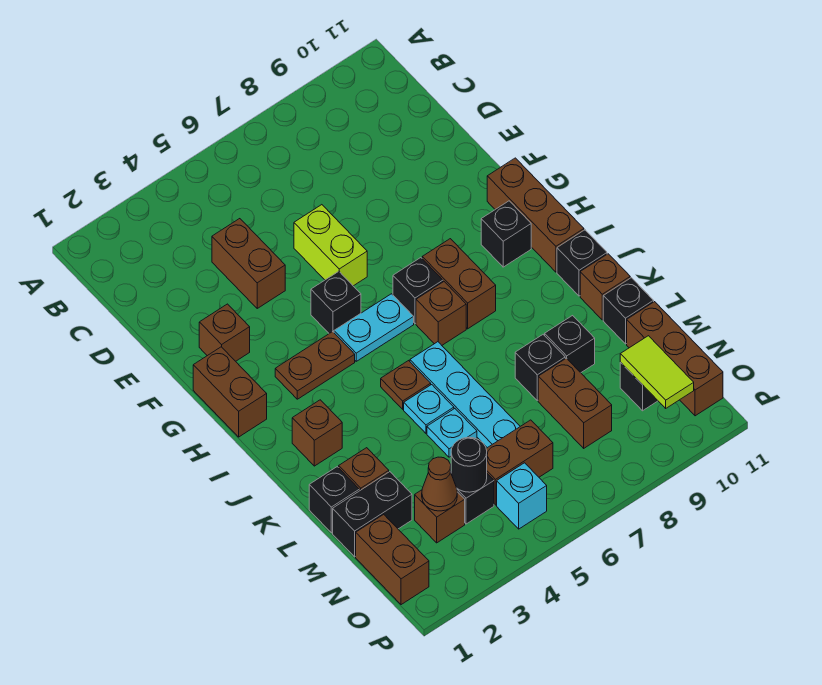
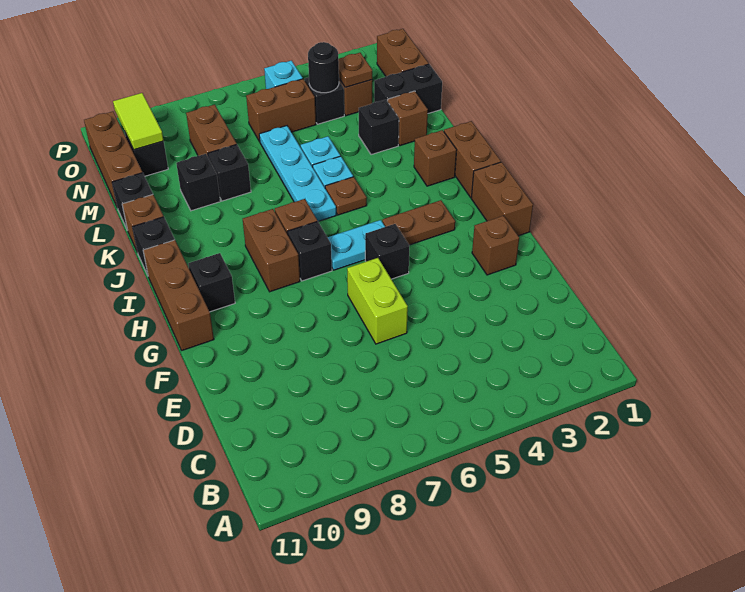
brown brick D4:E4 level 1 -> brown brick I1:J1 level 1
black brick L1 level 1 -> black brick L3 level 1
brown cone N3 level 2 -> brown plate N3 level 2

